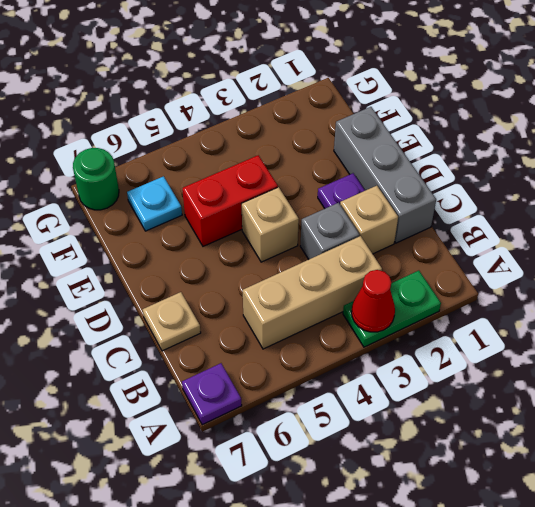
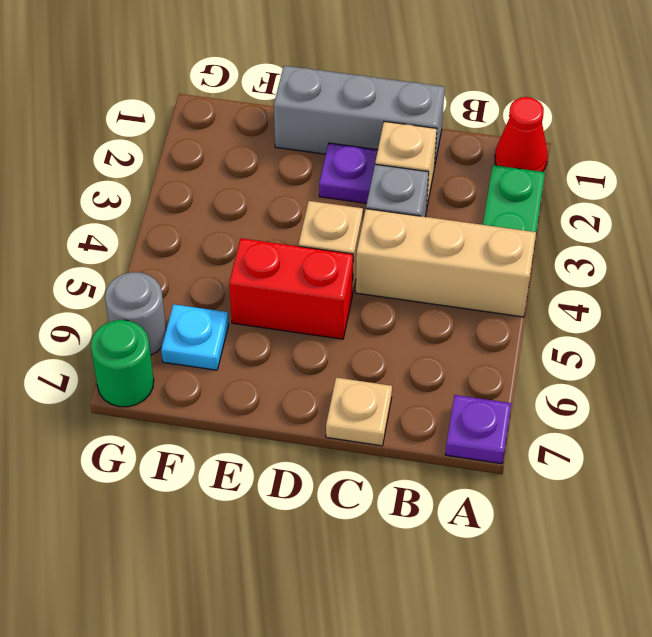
red cone A3 level 2 -> red cone A1 level 1
tan brick B3:B5 level 1 -> tan brick A4:C4 level 1
red brick E4:E5 level 1 -> red brick D5:E5 level 1
none -> grey round brick G6 level 1

